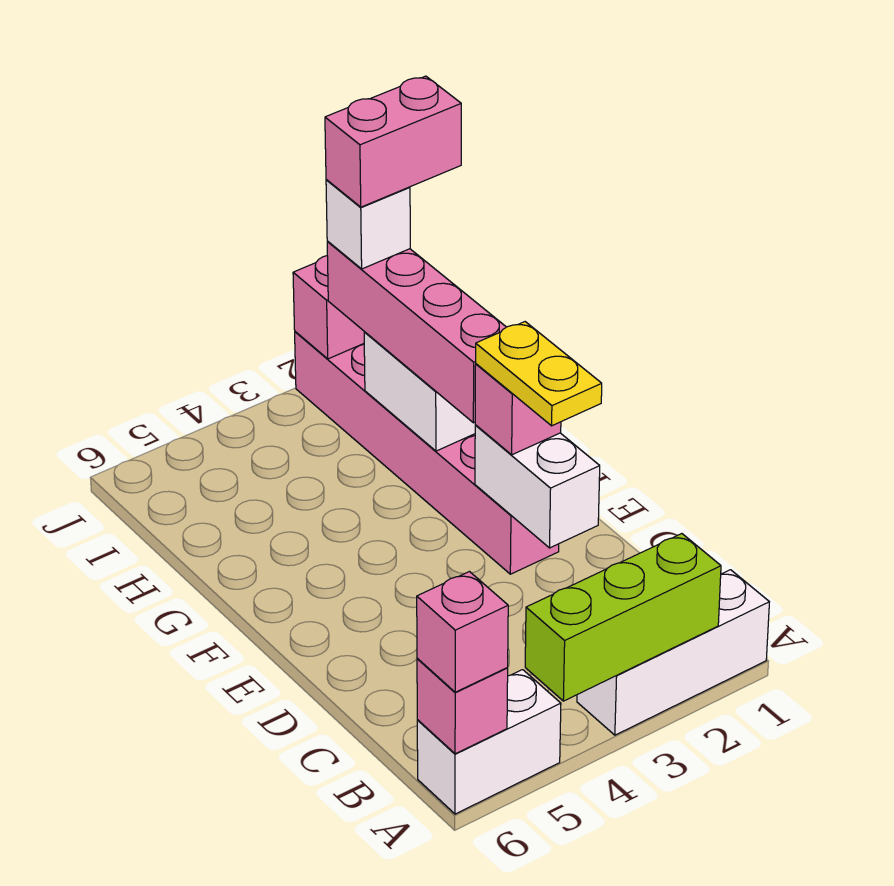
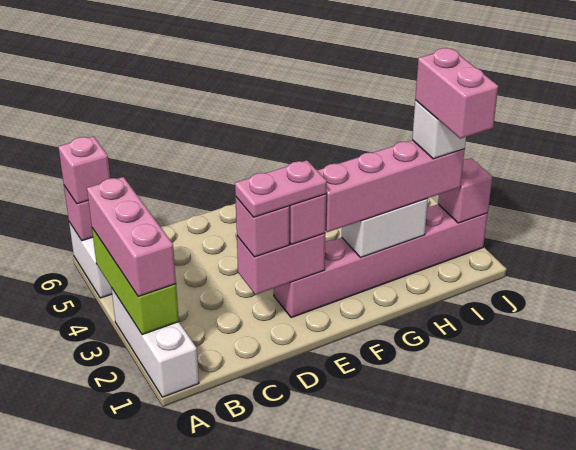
none -> pink brick A2:A4 level 3
white brick D2:E2 level 2 -> pink brick D2:E2 level 2
none -> pink brick D2 level 3
yellow plate D2:E2 level 4 -> pink plate D2:E2 level 4

